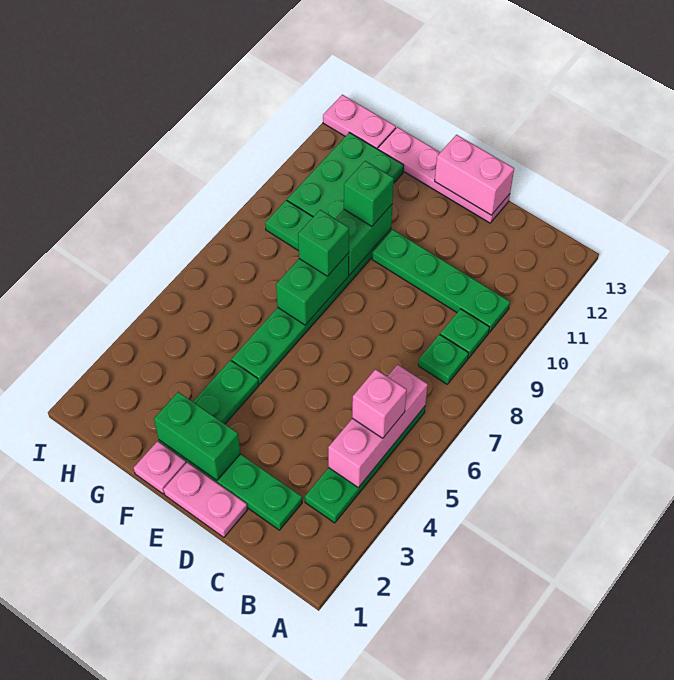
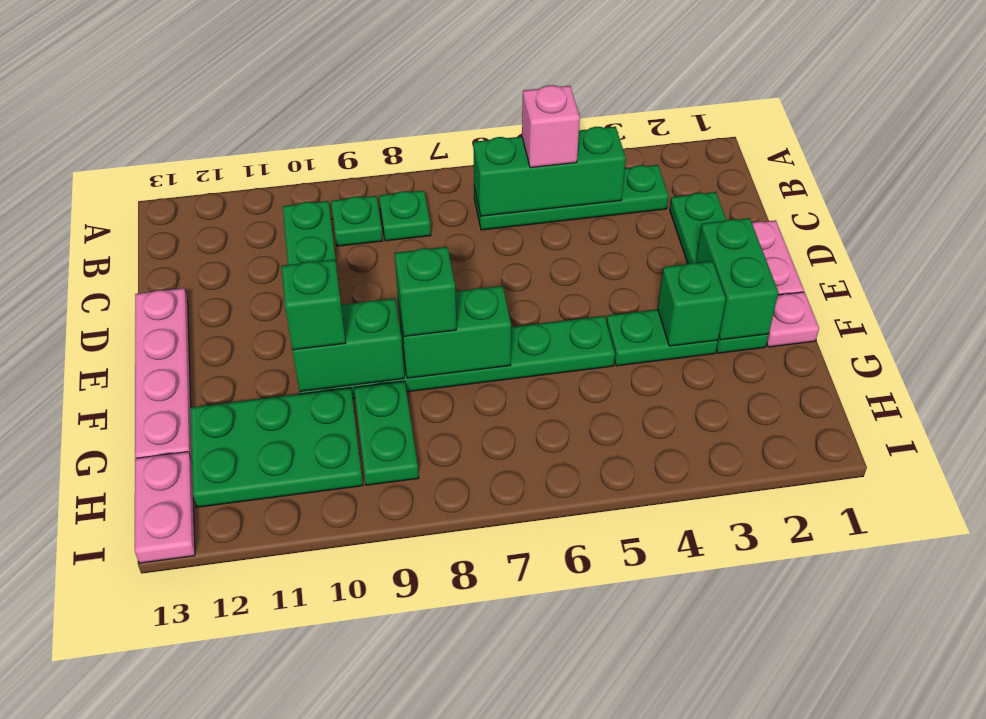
pink brick B4:B6 level 2 -> green brick B4:B6 level 2
pink brick D13:E13 level 2 -> none
none -> green brick F3 level 2

